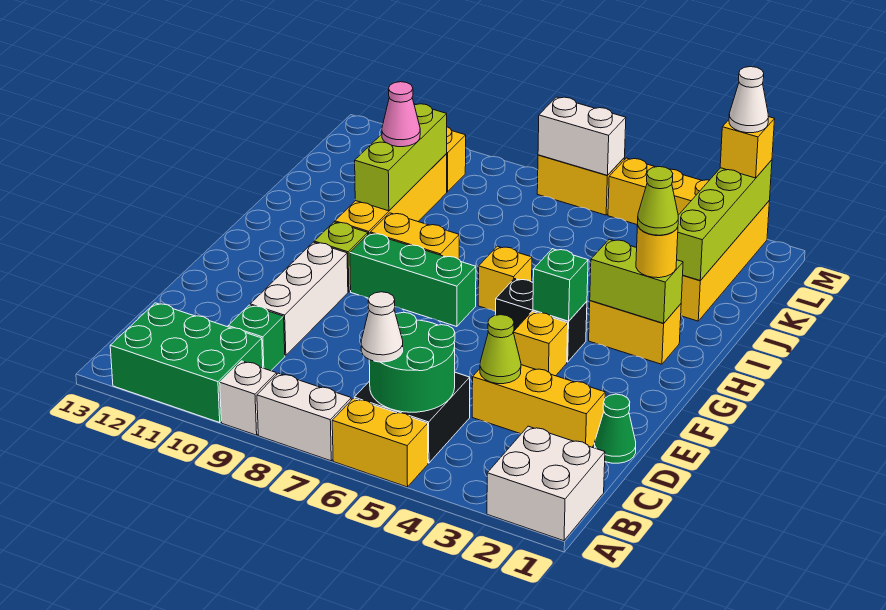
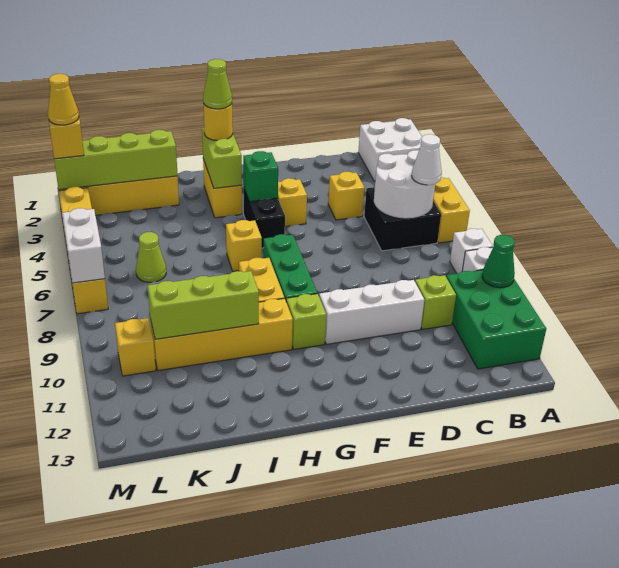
white brick A7:A8 level 1 -> white brick A8 level 1
green round brick B5:C6 level 2 -> white round brick B5:C6 level 2
green brick C10 level 1 -> lime brick C10 level 1
green cone D1 level 1 -> green cone A10 level 2
yellow brick D2:D4 level 1 -> yellow brick D4 level 1
lime cone D4 level 2 -> lime cone K6 level 1
pink cone J10 level 3 -> none
white cone M2 level 4 -> yellow cone M2 level 4

